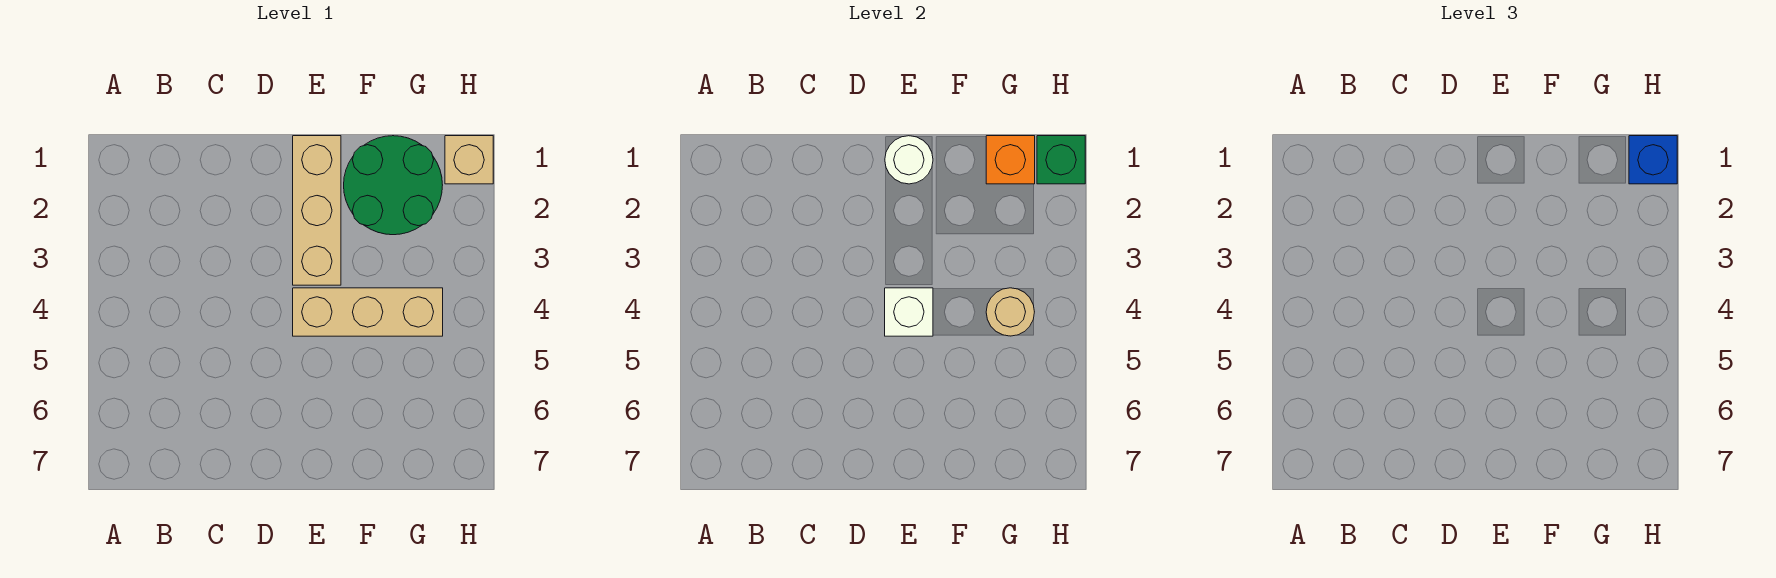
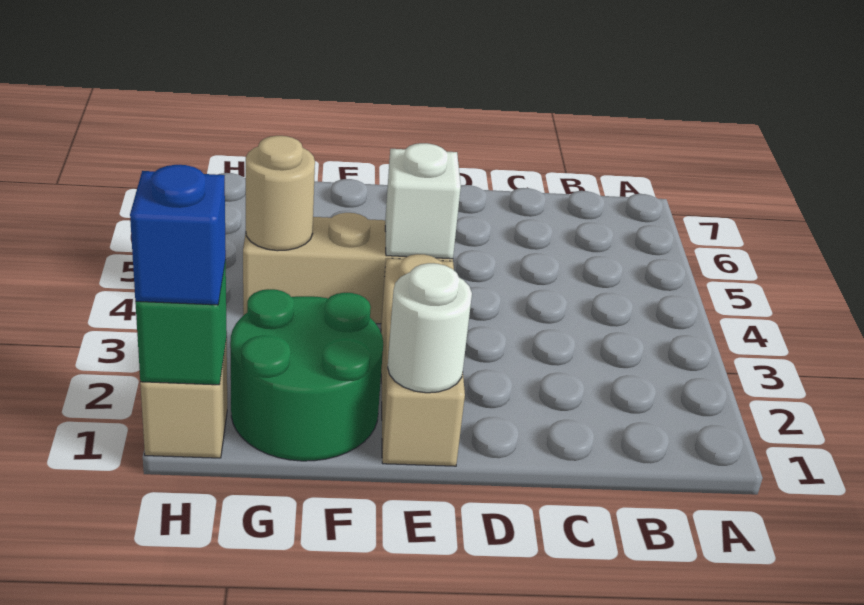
orange brick G1 level 2 -> none

